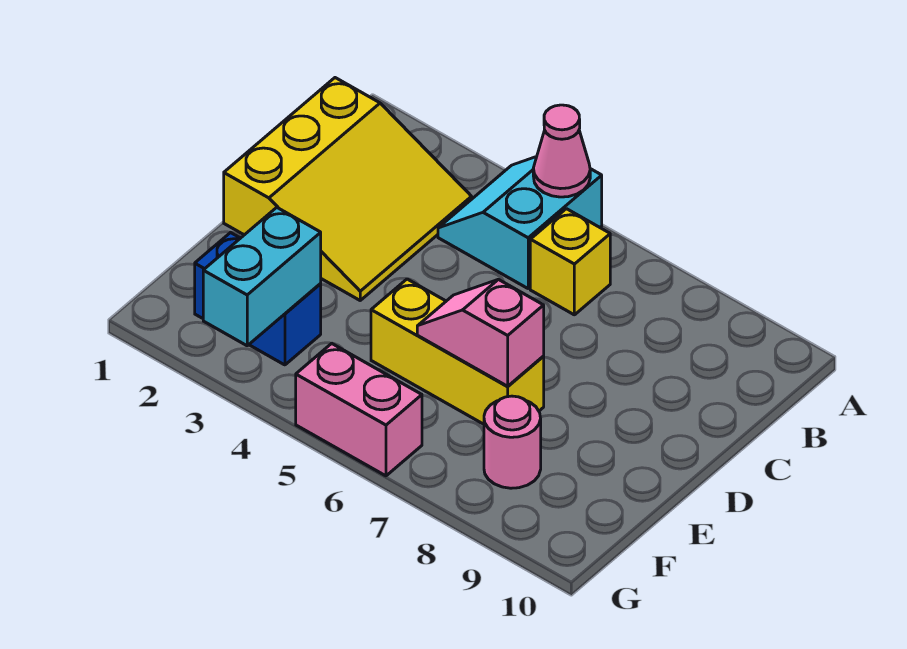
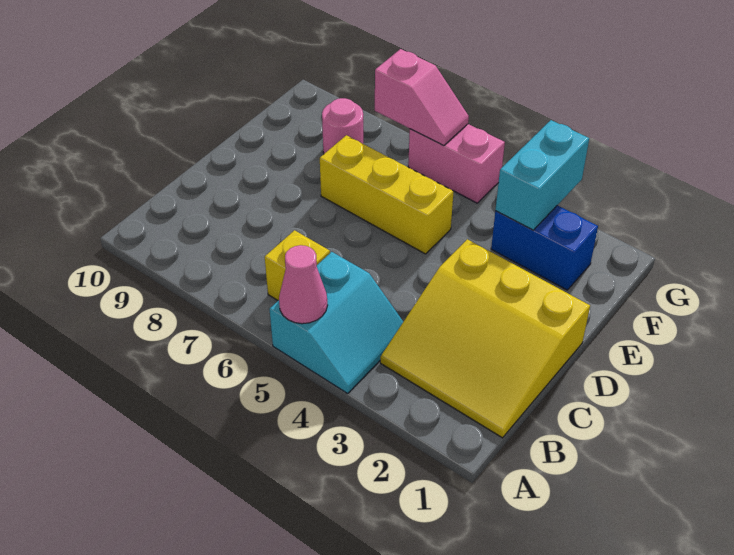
yellow slope B1:D3 level 1 top 1 -> yellow slope B1:D3 level 1 top D
pink slope E6:E7 level 2 top 7 -> pink slope G6:G7 level 2 top 7

